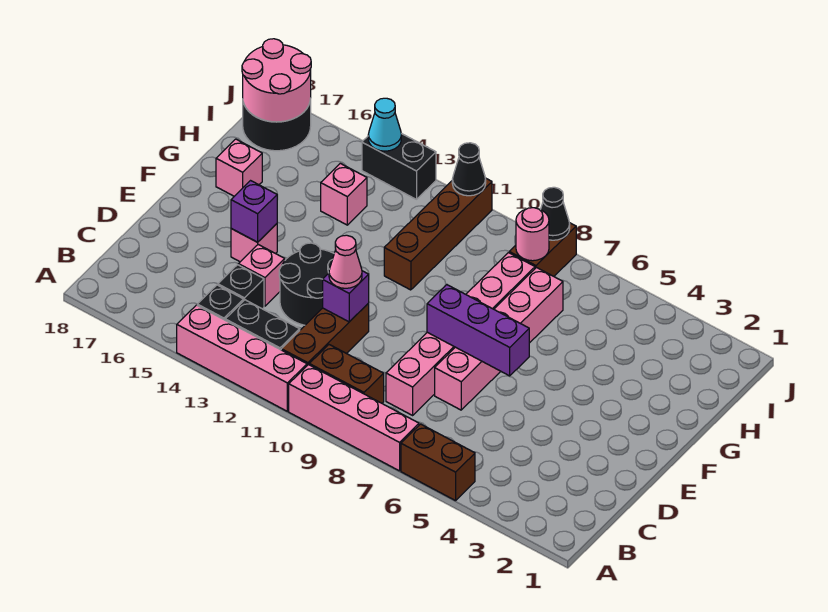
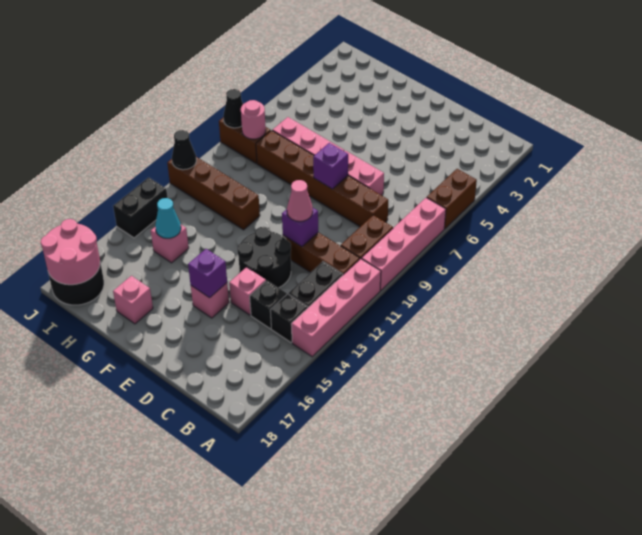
pink brick C8:H8 level 1 -> brown brick C8:H8 level 1
purple brick E6:E8 level 2 -> purple brick E8 level 2
cyan cone J14 level 2 -> cyan cone H14 level 2

